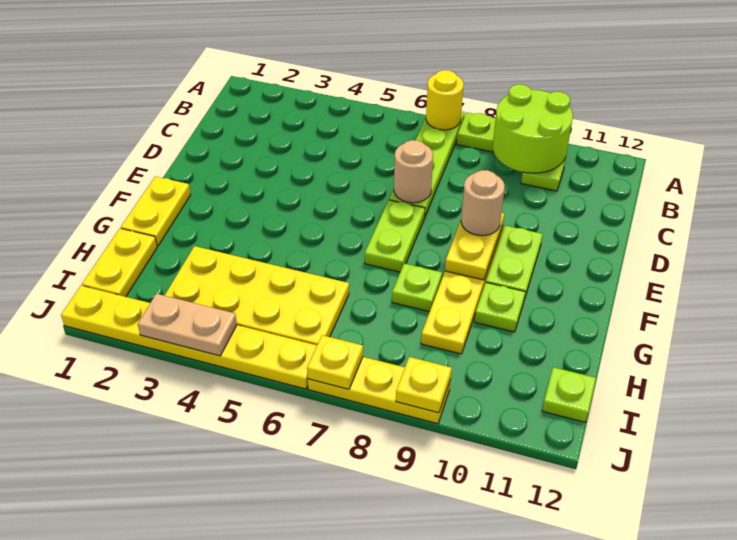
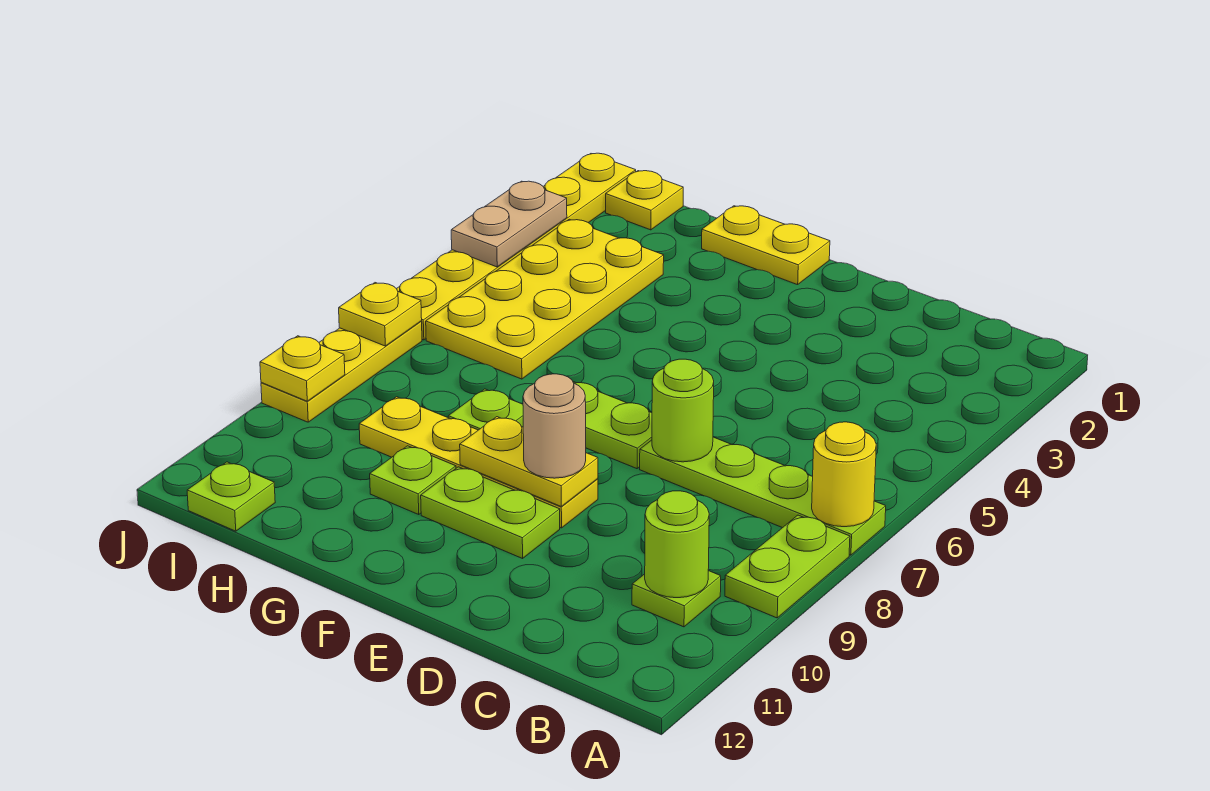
lime round brick A9:B10 level 2 -> lime round brick B10 level 2
tan round brick D7 level 2 -> lime round brick D7 level 2
yellow plate H1:I1 level 1 -> yellow plate I1 level 1

